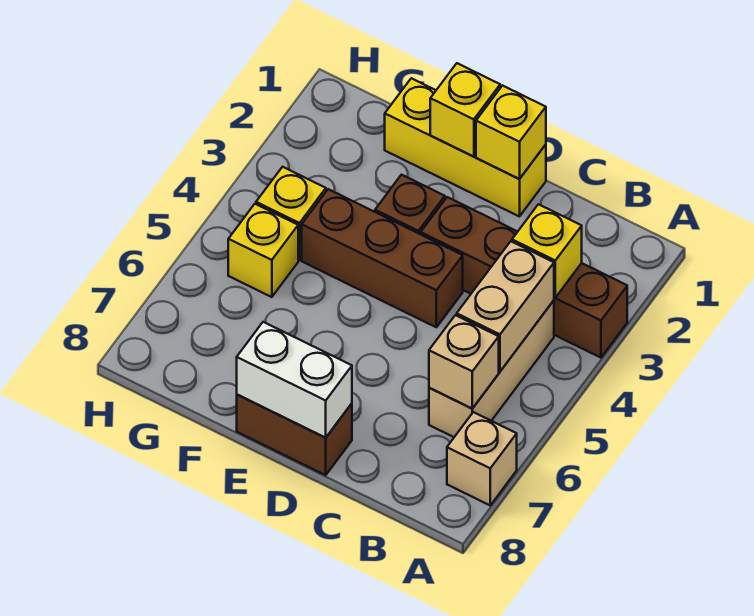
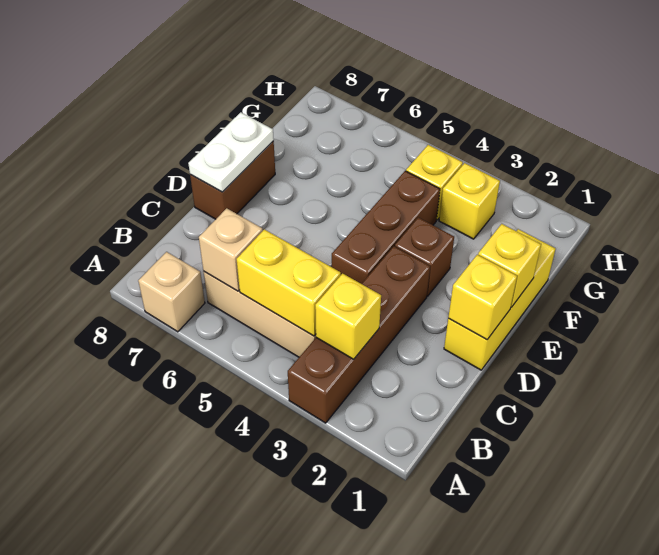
tan brick B4:B5 level 2 -> yellow brick B4:B5 level 2
white brick D8:E8 level 2 -> white plate D8:E8 level 2
yellow brick G5 level 1 -> yellow brick G3 level 1

